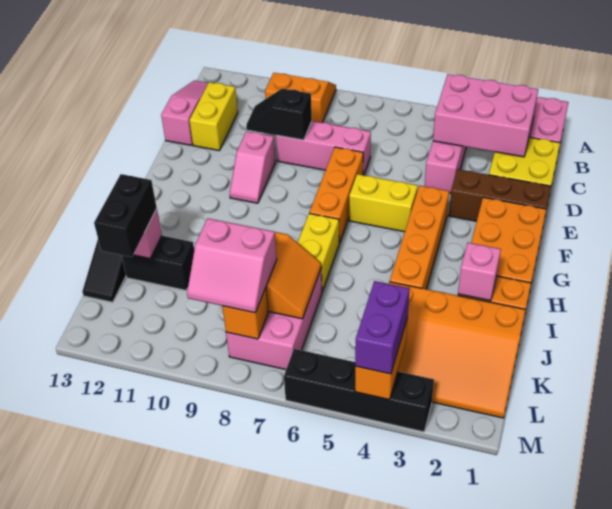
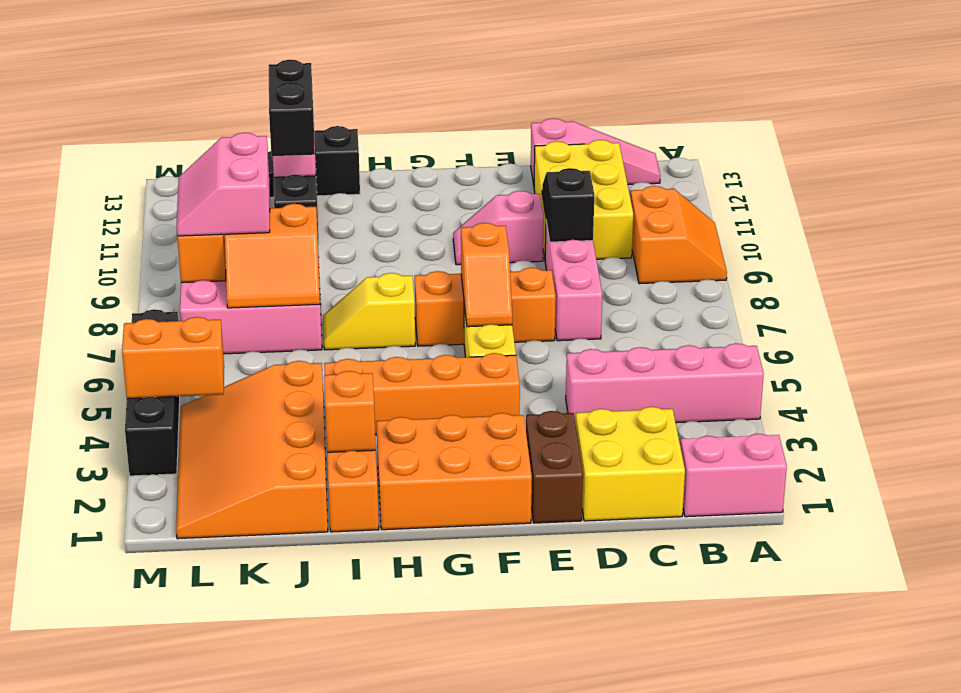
pink brick B2:C4 level 2 -> none
yellow brick C12:D12 level 1 -> yellow brick C10:D12 level 1
brown brick E1:E3 level 1 -> brown brick E1:E2 level 1
none -> orange slope F6:F7 level 2 top 7
yellow brick H7:I7 level 1 -> yellow slope H7:I7 level 1 top H
pink brick I2 level 2 -> orange brick I2 level 2
black brick J12:K12 level 3 -> black brick J11:J12 level 3
purple brick L4:M4 level 3 -> none

